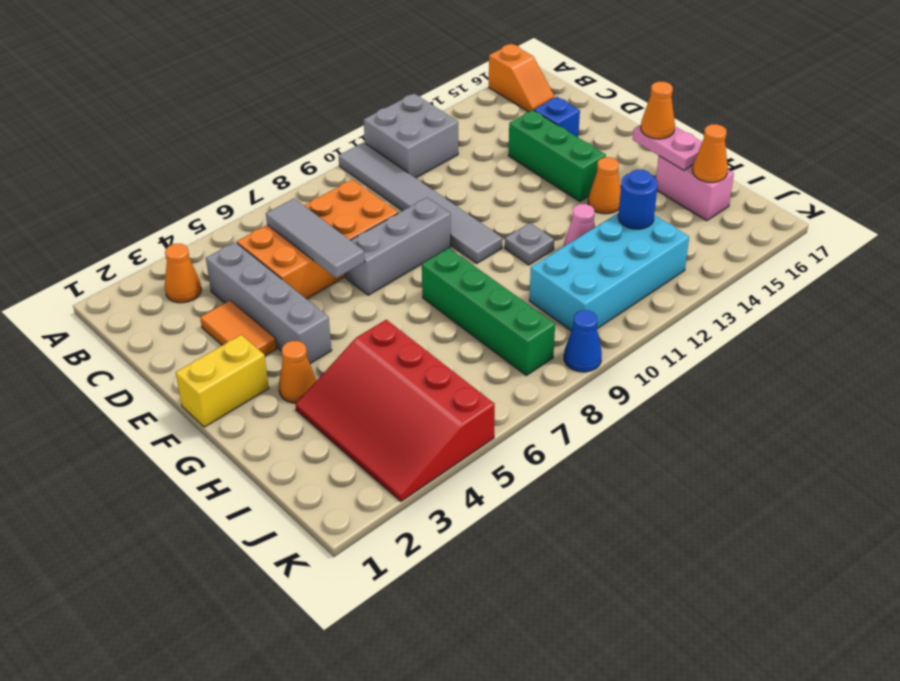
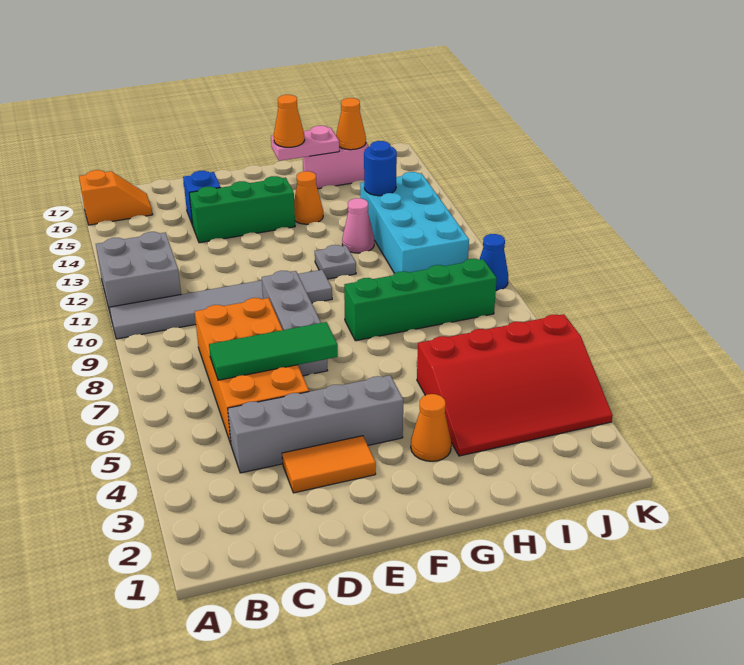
orange cone B3 level 1 -> none
grey tile C6:E6 level 2 -> green tile C6:E6 level 2
yellow brick F1:F2 level 1 -> none

